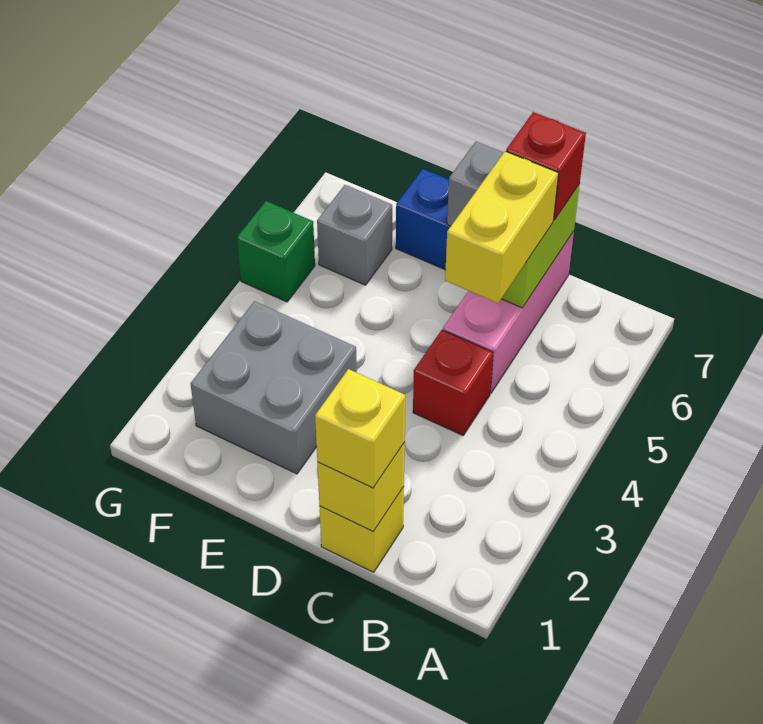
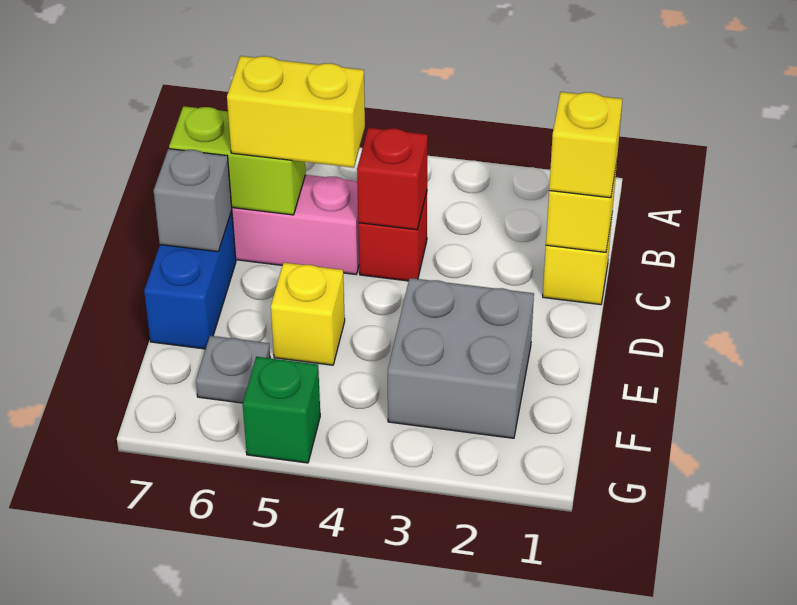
red brick C7 level 3 -> red brick C4 level 2
none -> yellow brick E5 level 1
grey brick F6 level 1 -> grey plate F6 level 1

